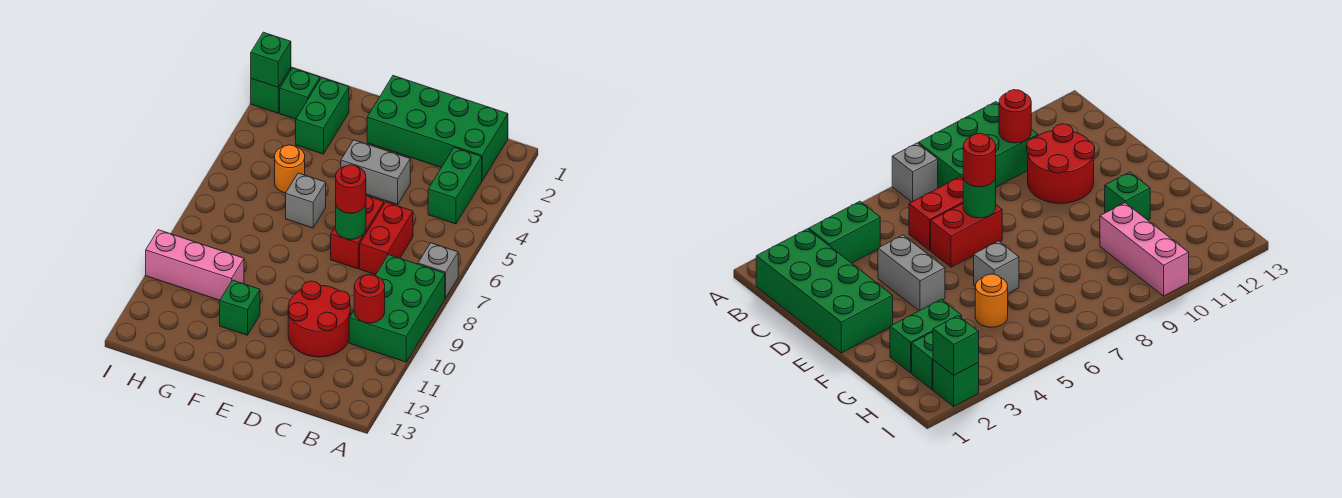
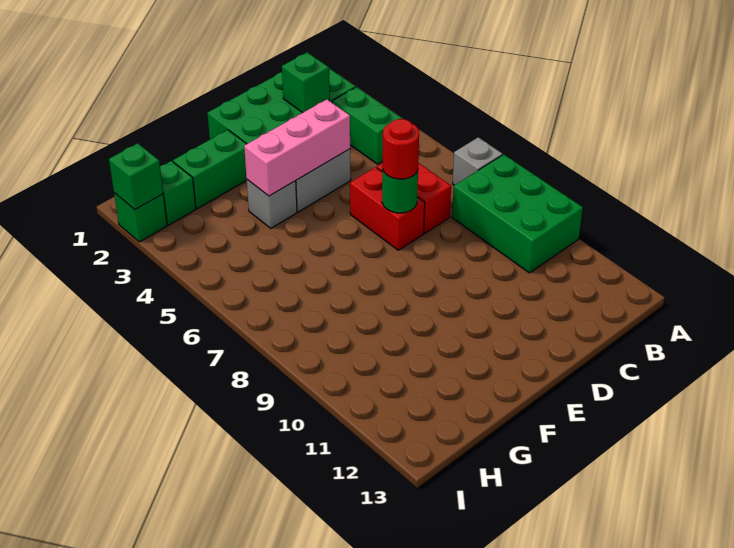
red round brick B10 level 2 -> none
red round brick C10:D11 level 1 -> none
grey brick F6 level 1 -> grey brick F4 level 1
green brick F11 level 1 -> green brick C2 level 2
green brick G2:G3 level 1 -> green brick F2:G2 level 1
orange round brick G5 level 1 -> none
pink brick G10:I10 level 1 -> pink brick D4:F4 level 2

